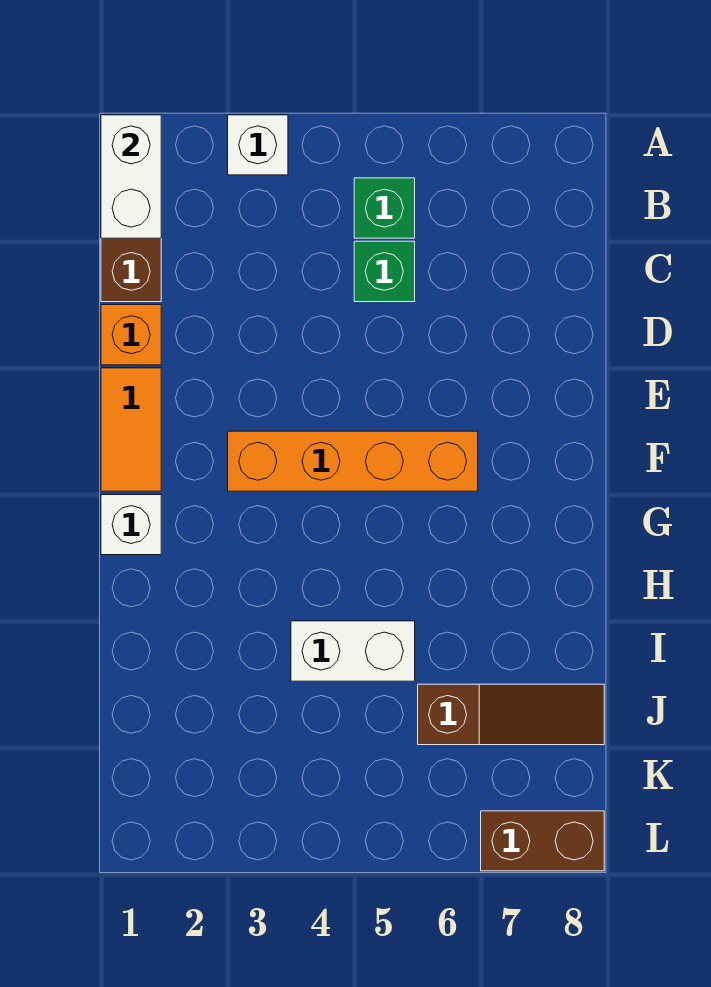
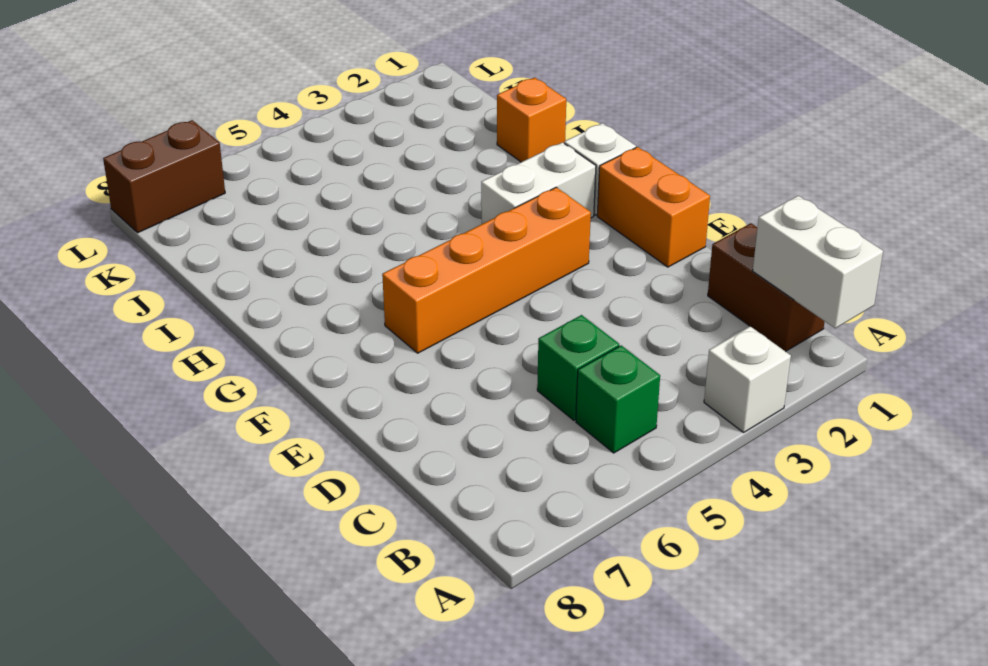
orange brick D1 level 1 -> orange brick I1 level 1
orange tile E1:F1 level 1 -> orange brick E1:F1 level 1
white brick I4:I5 level 1 -> white brick G2:G3 level 1
brown slope J6:J8 level 1 top 6 -> none

